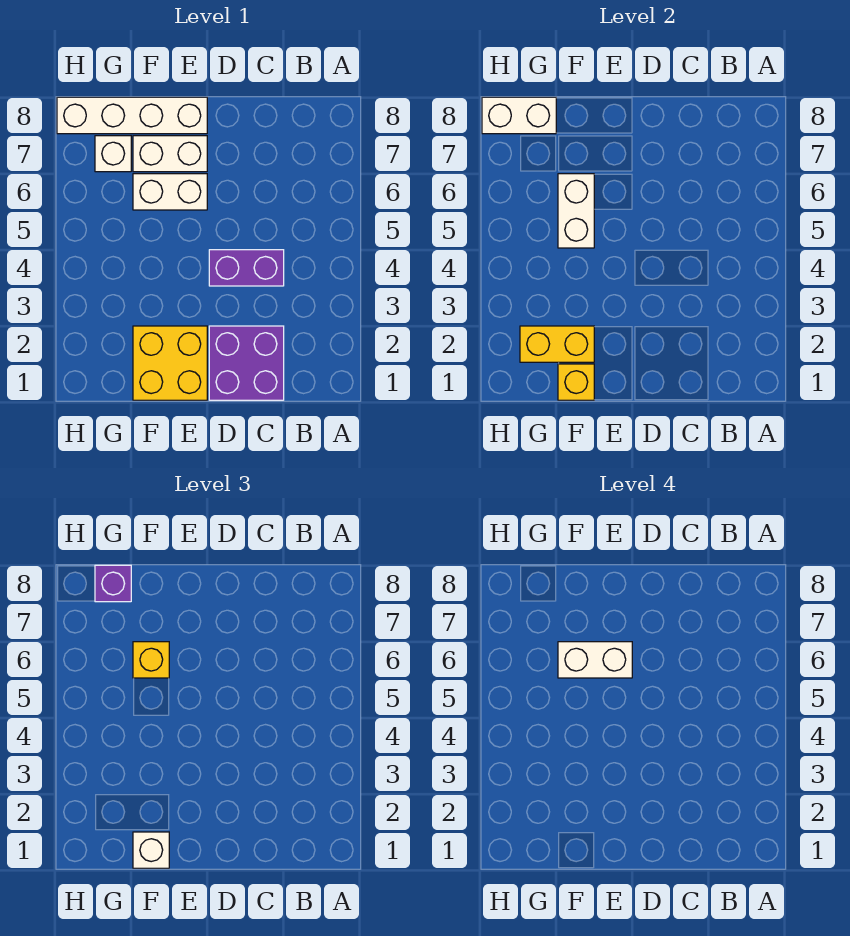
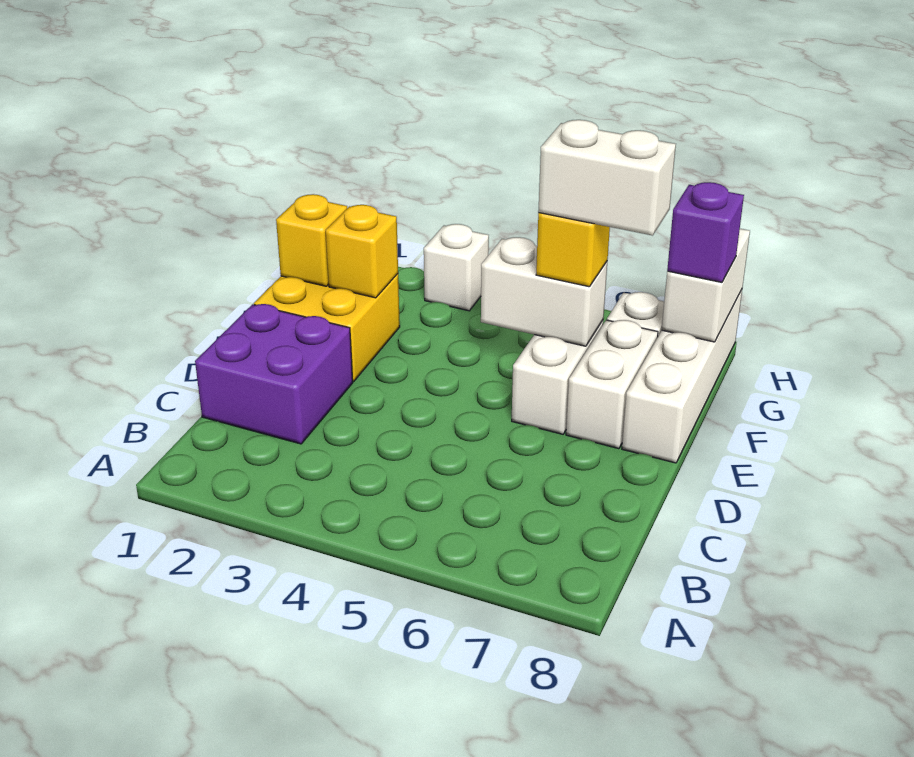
purple brick C4:D4 level 1 -> none
white brick E6:F6 level 4 -> white brick F6:F7 level 4
white brick F1 level 3 -> white brick H3 level 1
yellow brick F2:G2 level 2 -> yellow brick F2 level 2

